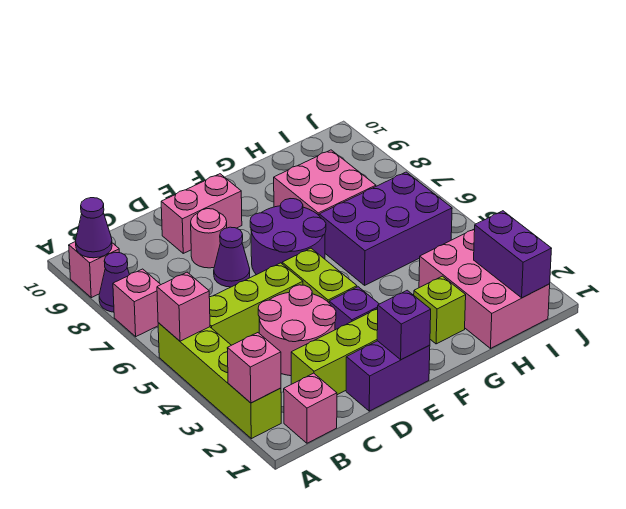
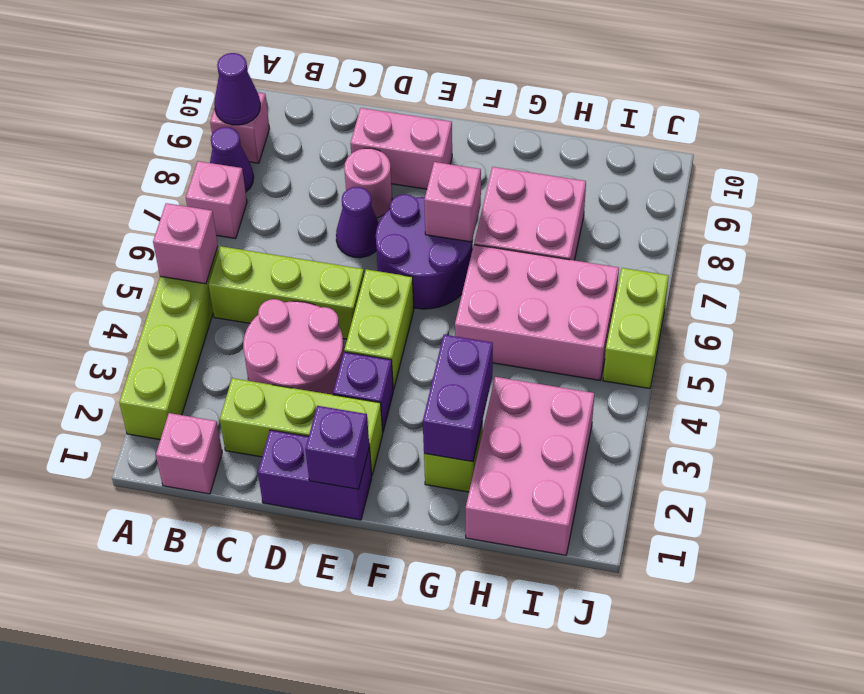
pink brick A2 level 2 -> pink brick F7 level 2
purple brick G5:I6 level 1 -> pink brick G5:I6 level 1
purple brick I1:I2 level 2 -> purple brick G2:G3 level 2
none -> lime brick J5:J6 level 1

